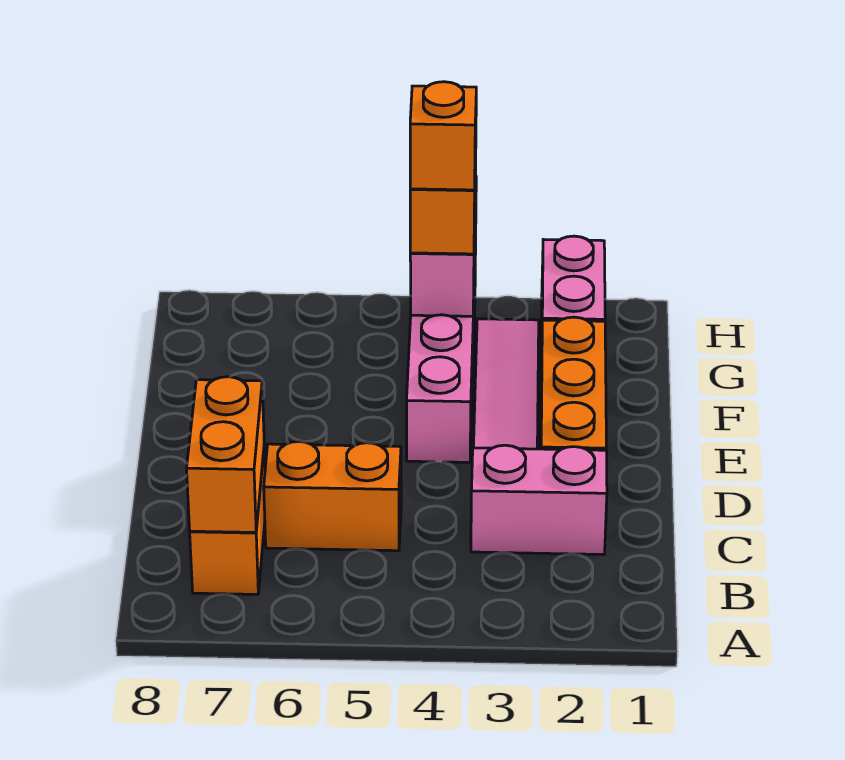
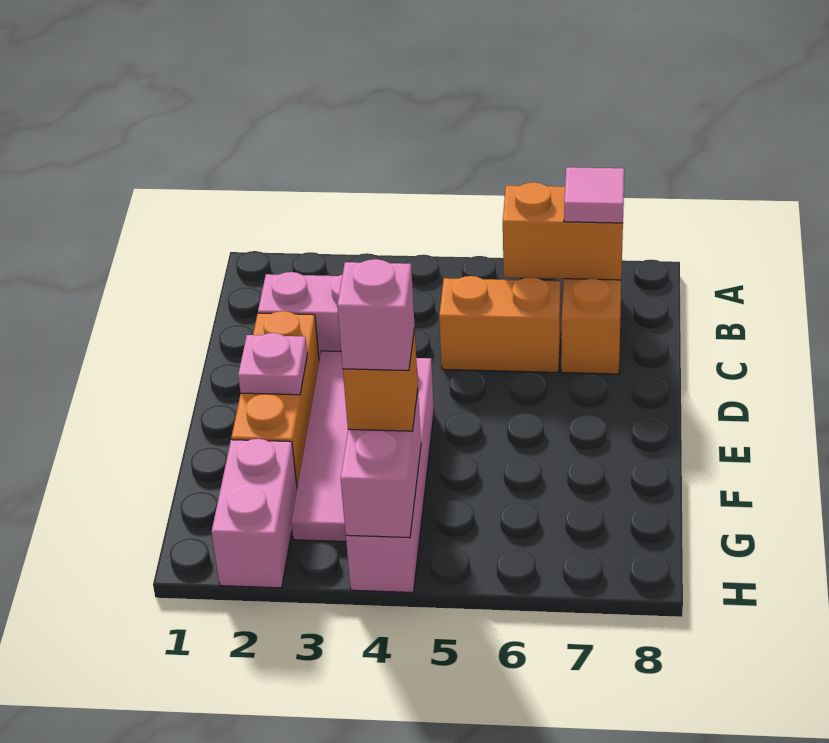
orange brick B7:C7 level 2 -> orange brick B6:B7 level 2
none -> pink tile B7 level 3
none -> pink plate E2 level 2
orange brick G4 level 4 -> pink brick G4 level 4

